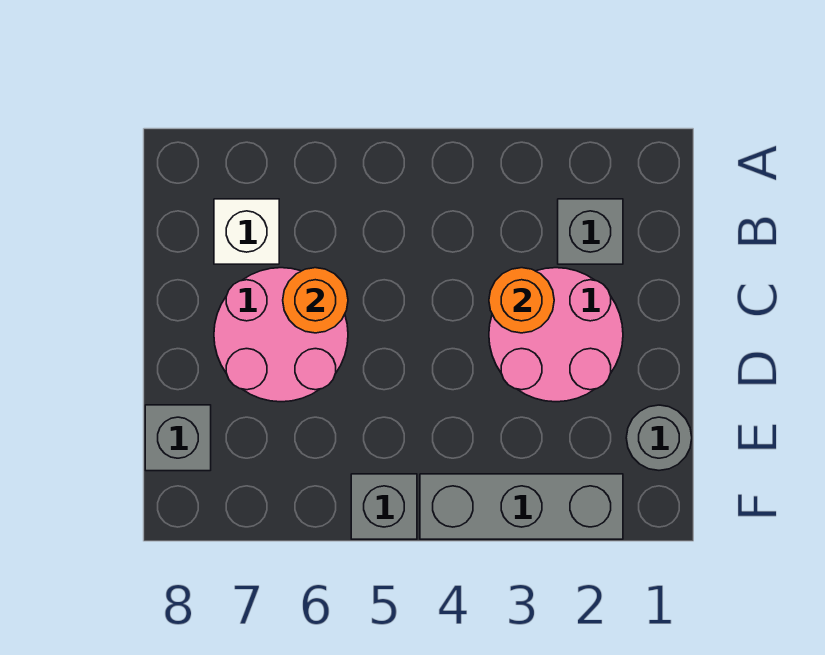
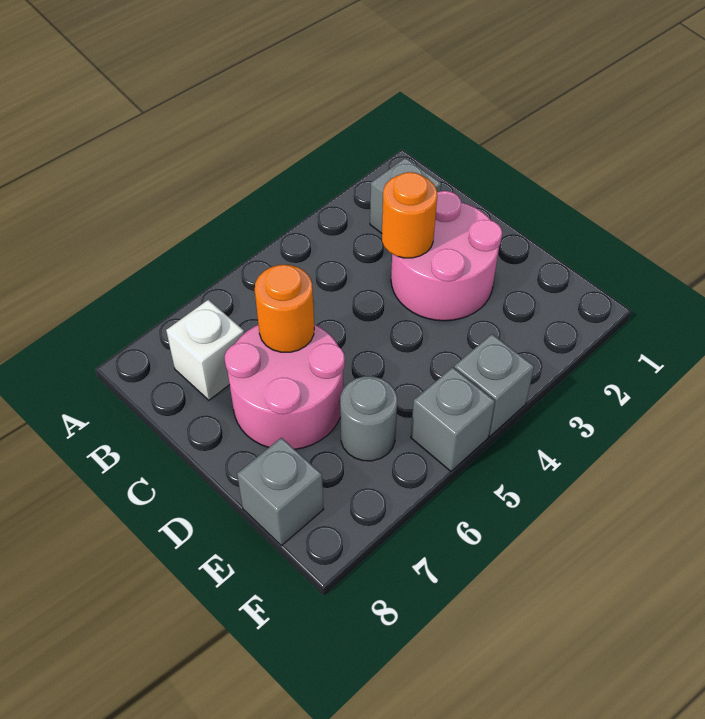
grey round brick E1 level 1 -> grey round brick E6 level 1
grey brick F2:F4 level 1 -> grey brick F4 level 1

